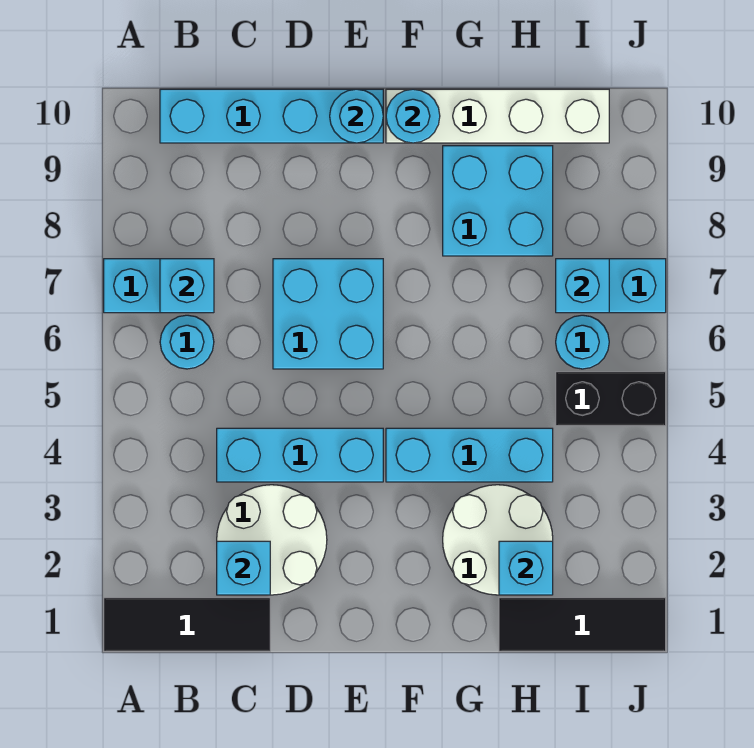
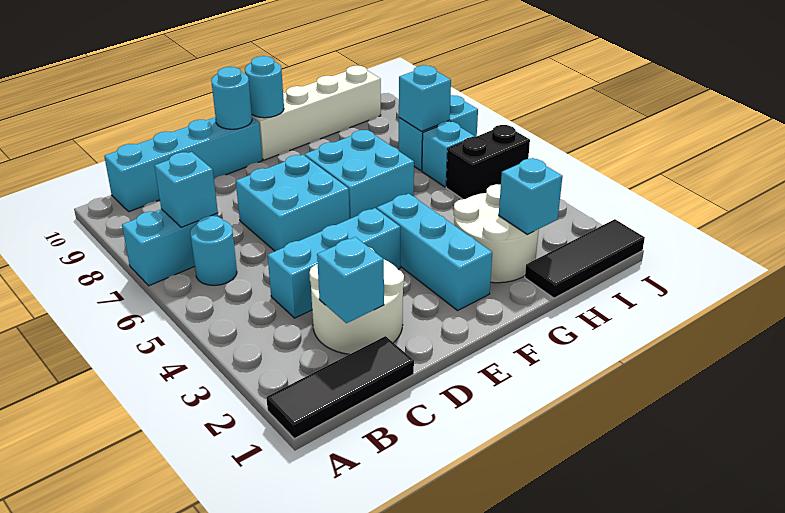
cyan brick F4:H4 level 1 -> cyan brick F2:F4 level 1
cyan brick G8:H9 level 1 -> cyan brick F6:G7 level 1
cyan round brick I6 level 1 -> cyan brick I6 level 1

